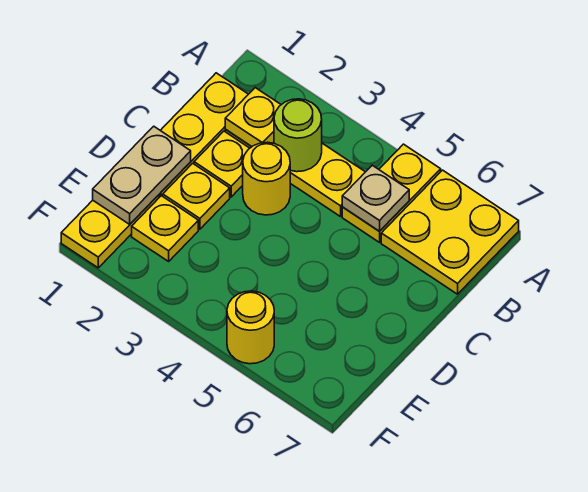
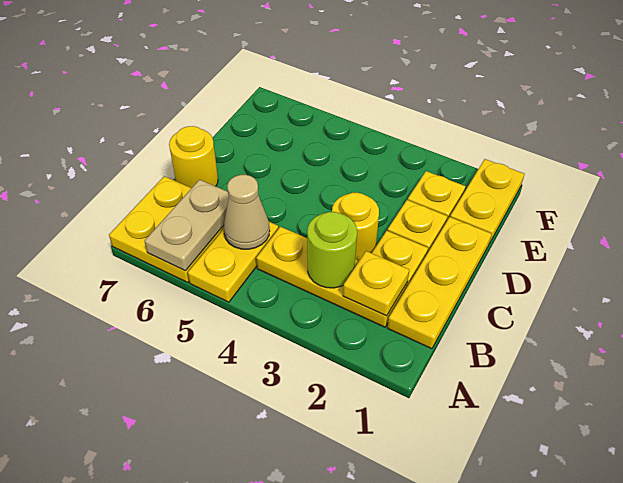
tan plate B5 level 2 -> tan cone B5 level 2
tan plate D1:E1 level 2 -> tan plate A6:B6 level 2
yellow round brick F5 level 1 -> yellow round brick C7 level 1

